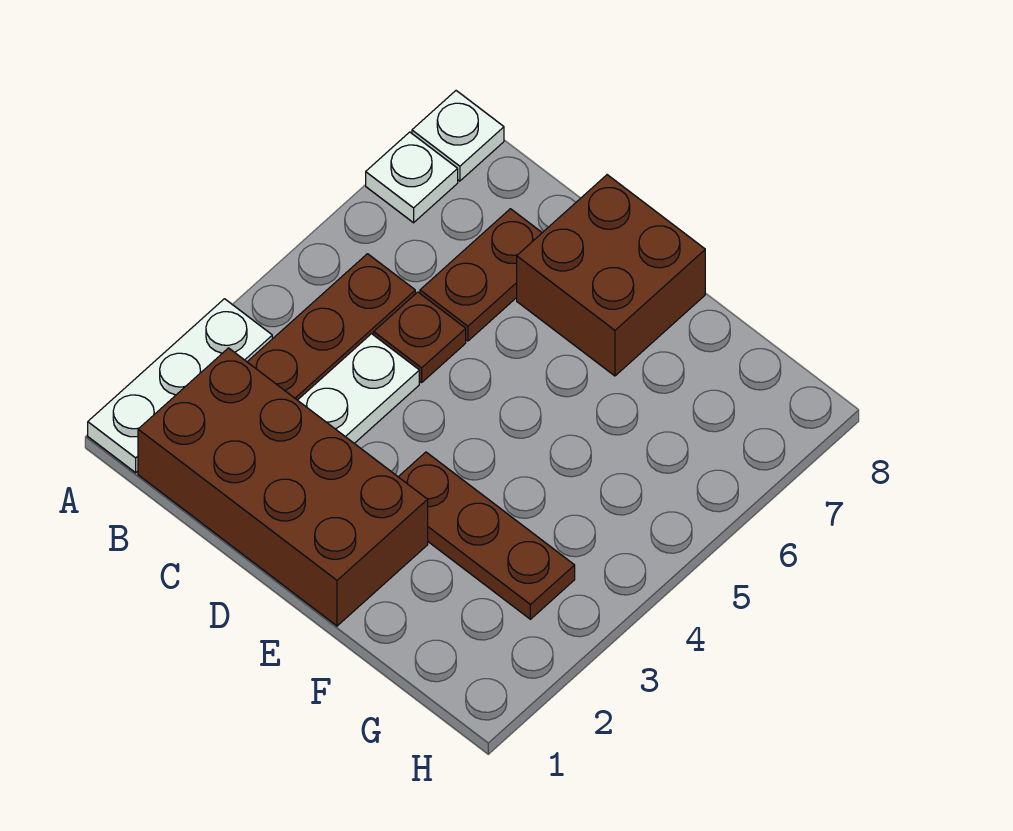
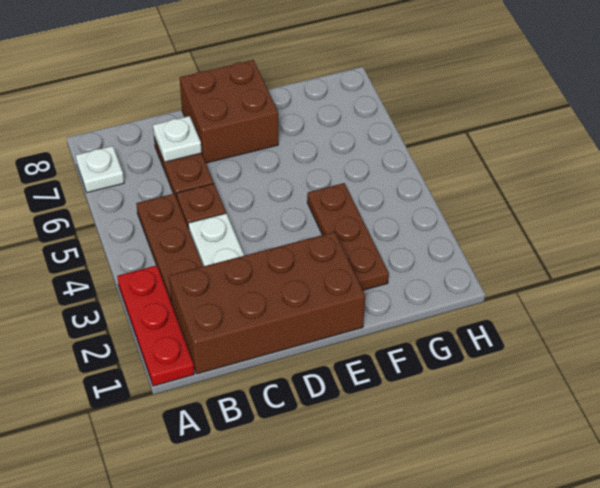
white plate A1:A3 level 1 -> red plate A1:A3 level 1
white plate A8 level 1 -> white plate C7 level 2
brown plate E3:G3 level 1 -> brown plate F2:F4 level 1

